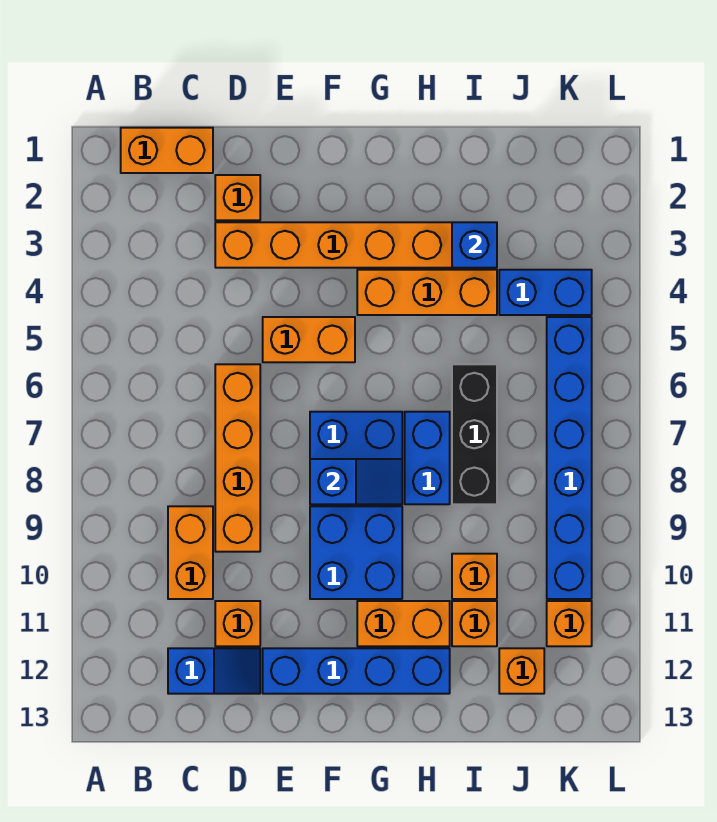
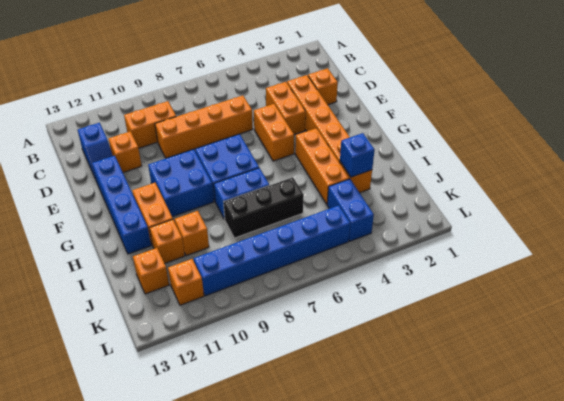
orange brick B1:C1 level 1 -> orange brick D4:E4 level 1
blue slope F8:G8 level 2 top F -> none

